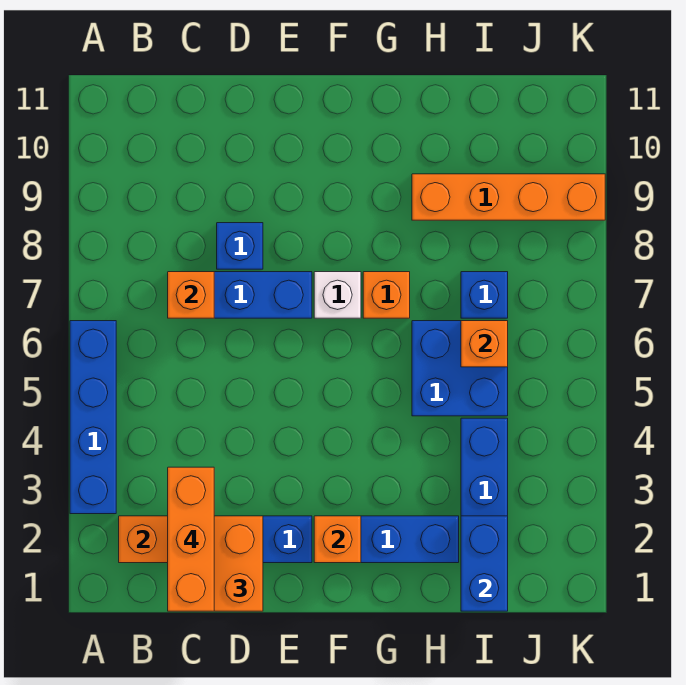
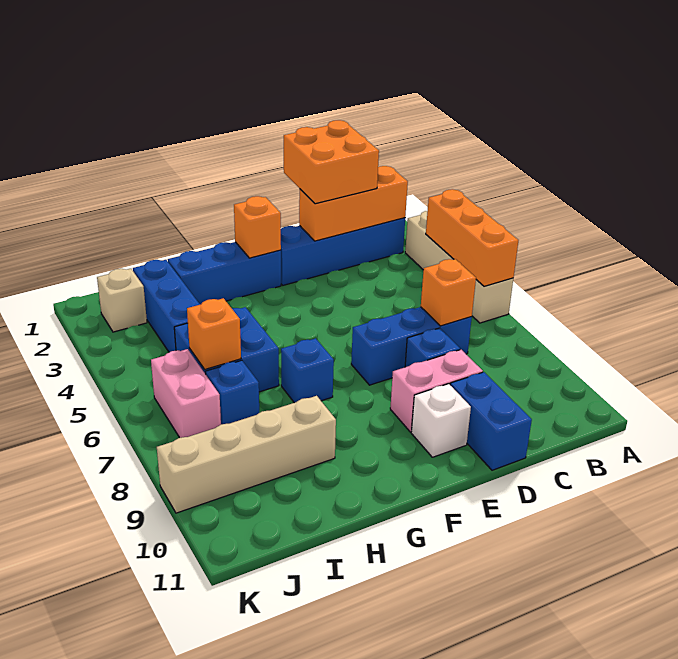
blue brick A3:A6 level 1 -> tan brick A3:A6 level 1
orange brick C1:C3 level 4 -> orange brick A4:A6 level 2
none -> pink brick D9:E9 level 1
white brick F7 level 1 -> white brick E10 level 1
orange brick G7 level 1 -> blue brick G7 level 1
orange brick H9:K9 level 1 -> tan brick H9:K9 level 1
blue brick I1:I2 level 2 -> blue brick D10:D11 level 1
none -> tan brick J2 level 1
none -> pink brick J6:J7 level 1

